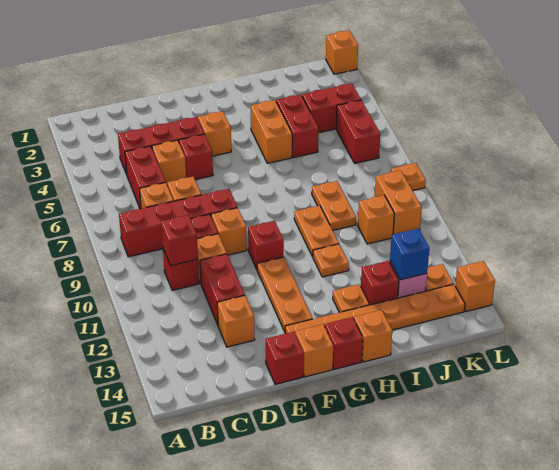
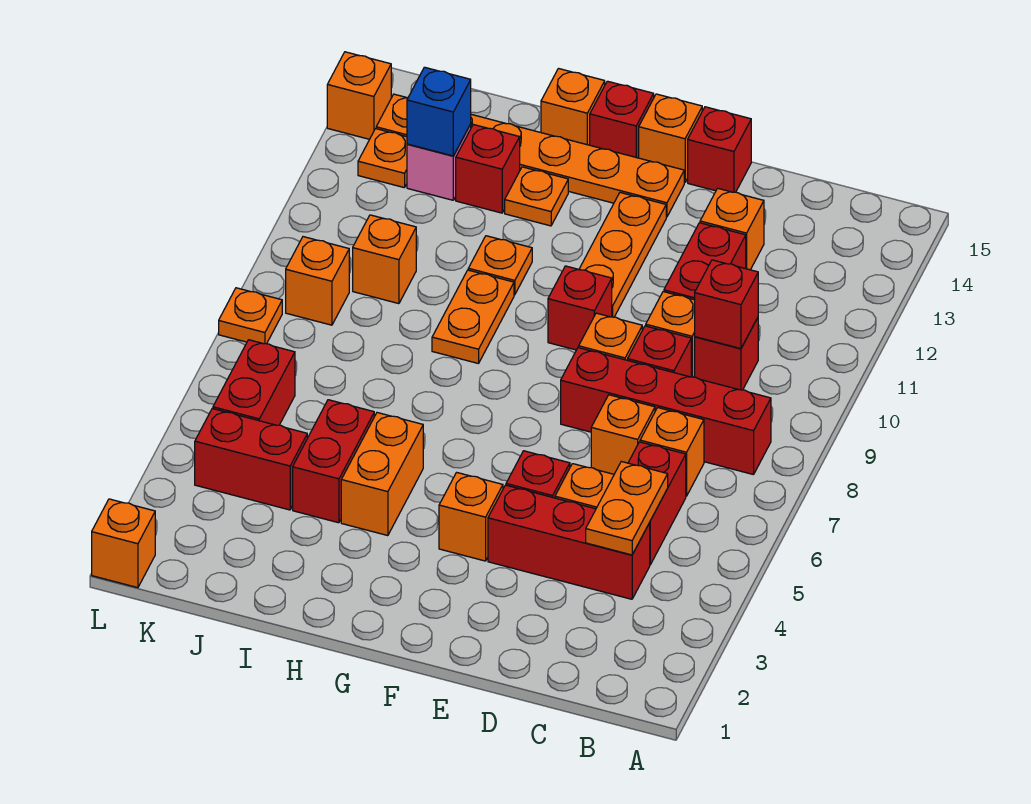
orange plate I8:I9 level 1 -> orange plate C4:C5 level 2
orange brick K9:K10 level 1 -> orange brick K9 level 1

